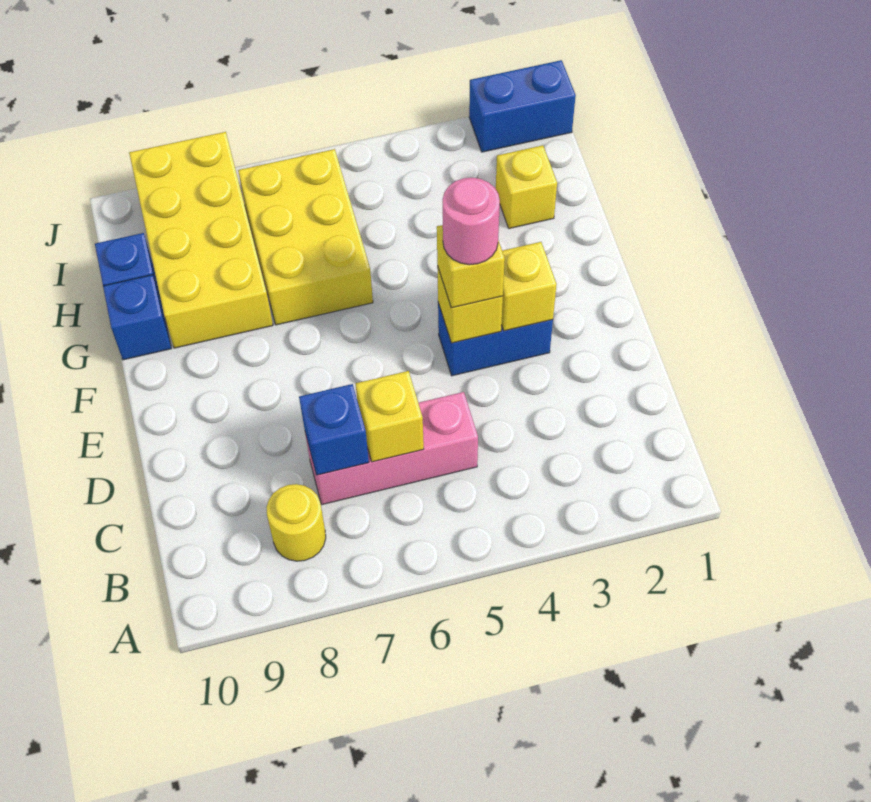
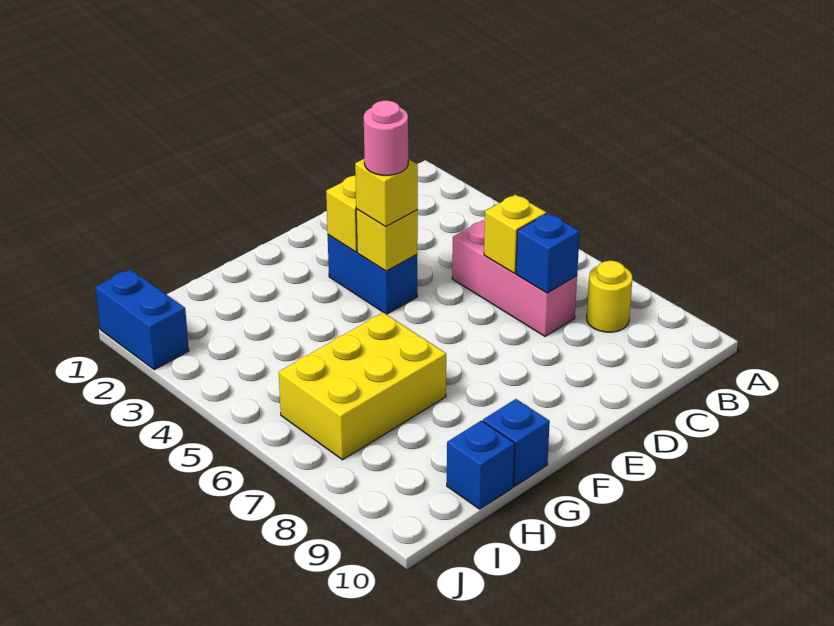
yellow brick G8:J9 level 1 -> none
yellow brick H2 level 1 -> none

